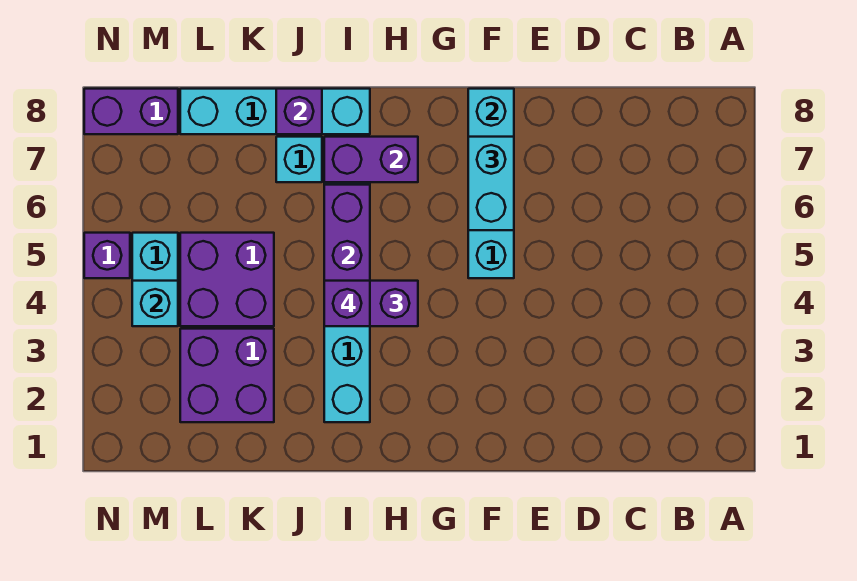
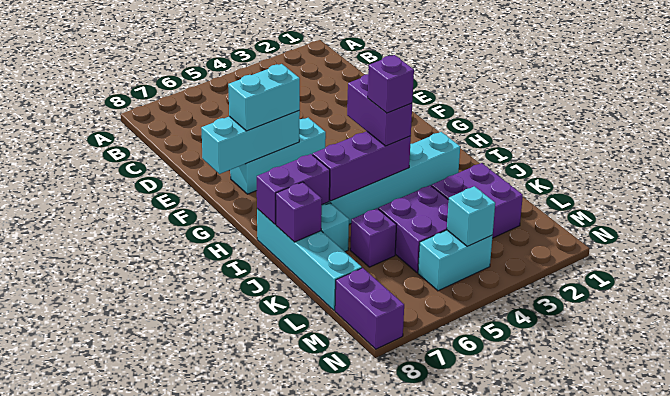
purple brick H7:I7 level 2 -> purple brick I7:I8 level 2
purple brick N5 level 1 -> purple brick K6 level 1

